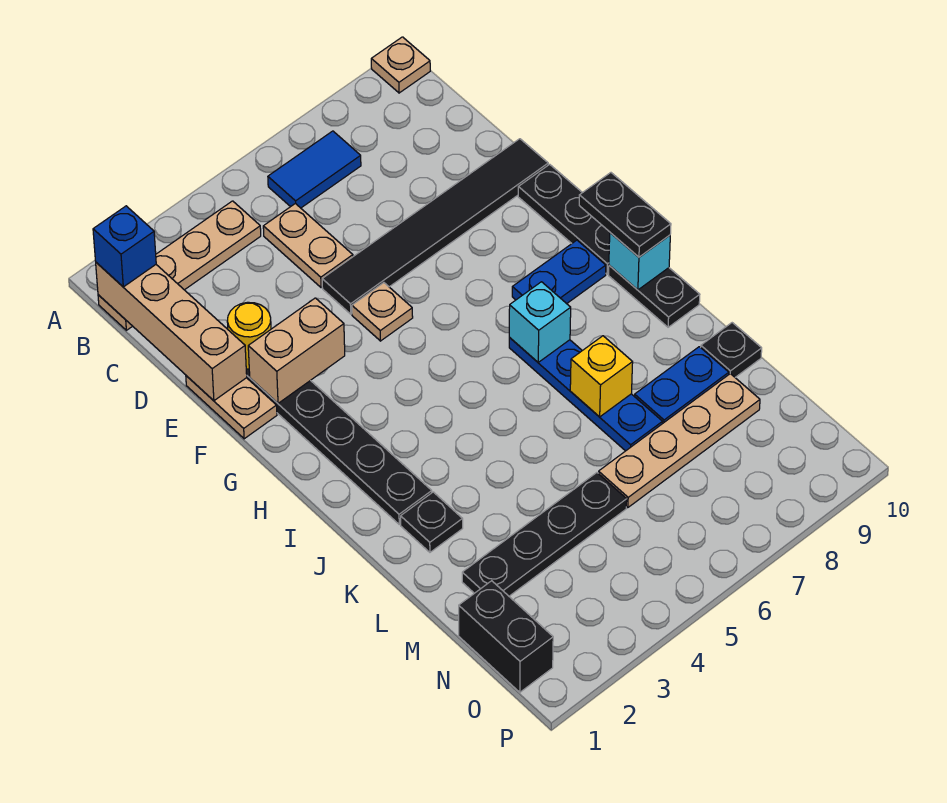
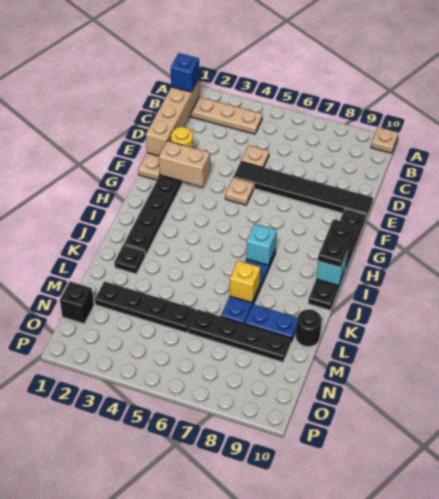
blue tile B6:B7 level 1 -> none
tan plate C5:D5 level 1 -> tan plate D5 level 1
blue plate H8:H9 level 1 -> none
black plate L10 level 1 -> black round brick L10 level 1
tan plate M6:M9 level 1 -> black plate M6:M9 level 1
black brick N1:O1 level 1 -> black brick N1 level 1

